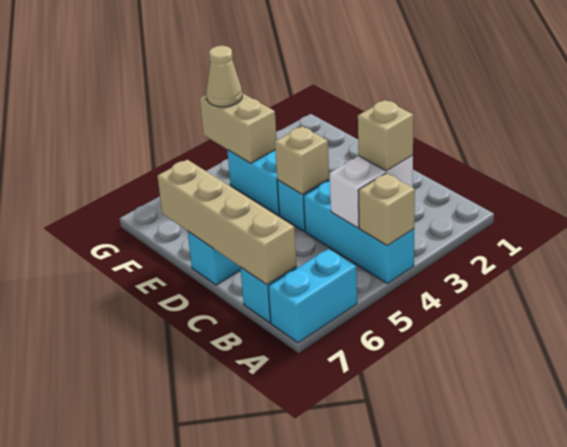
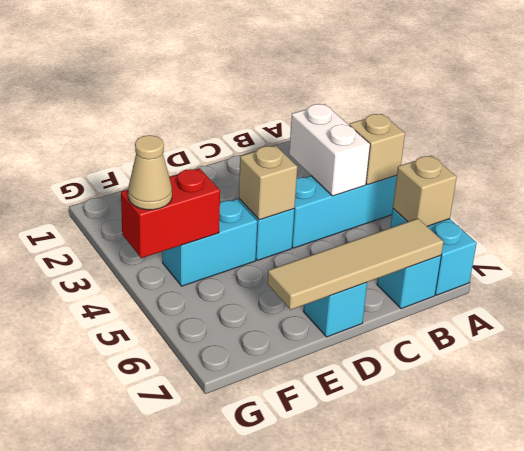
tan brick B3 level 3 -> tan brick A6 level 2
tan brick B7:E7 level 2 -> tan tile B7:E7 level 2
tan brick F4:G4 level 2 -> red brick F4:G4 level 2

